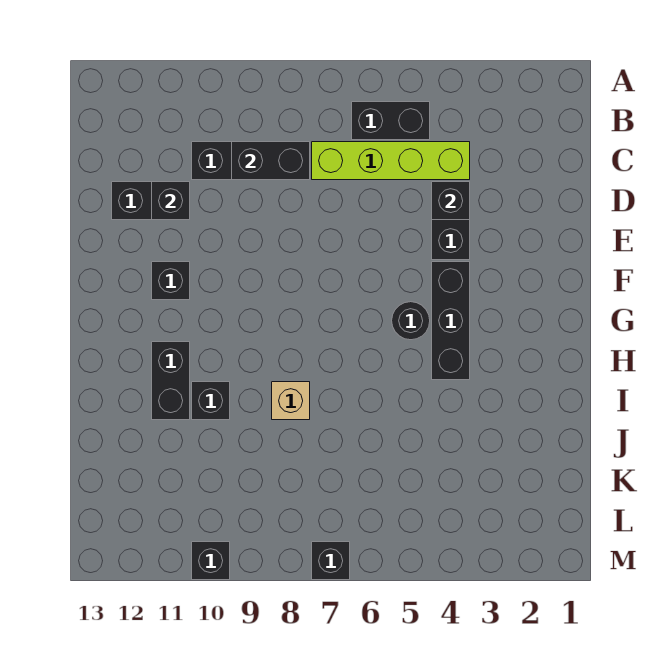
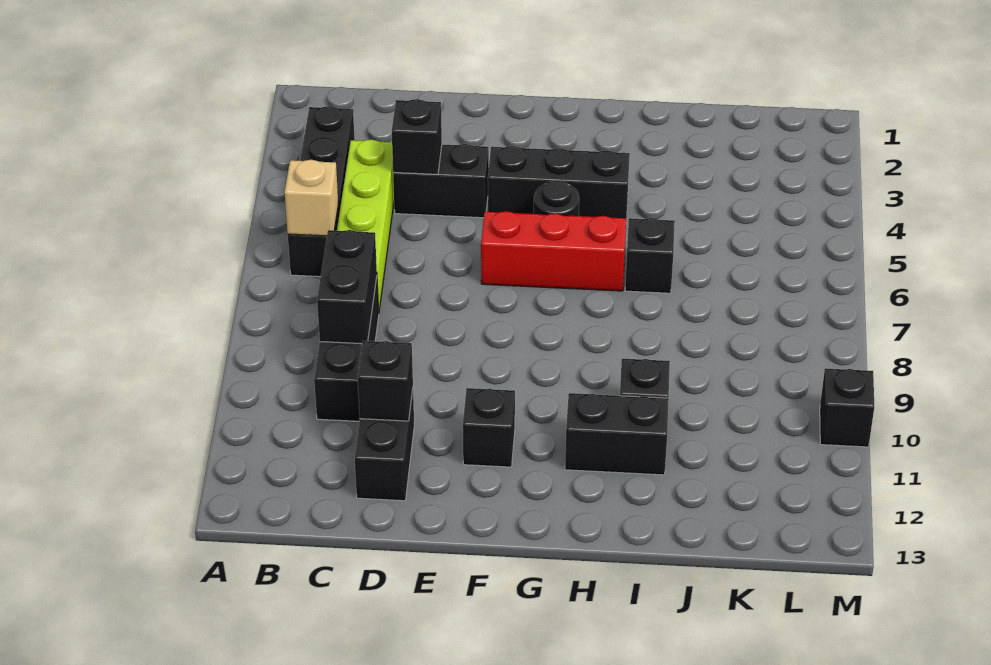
black brick B5:B6 level 1 -> black brick B3:B6 level 1
none -> red brick F6:H6 level 1
tan brick I8 level 1 -> tan brick B6 level 2
black brick M7 level 1 -> black brick I6 level 1

